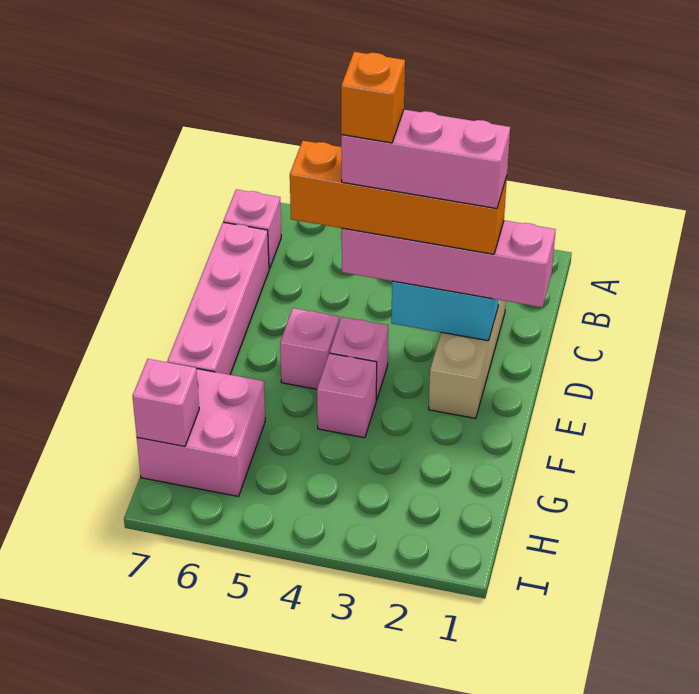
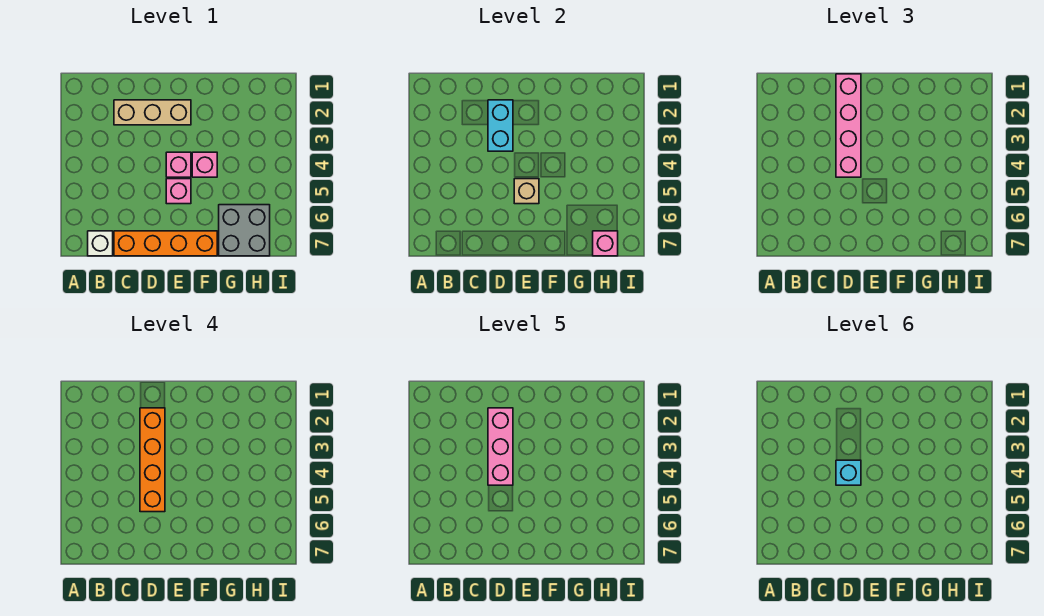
pink brick B7 level 1 -> white brick B7 level 1
pink brick C7:F7 level 1 -> orange brick C7:F7 level 1
orange brick D4 level 6 -> cyan brick D4 level 6
none -> tan brick E5 level 2
pink brick G6:H7 level 1 -> grey brick G6:H7 level 1

